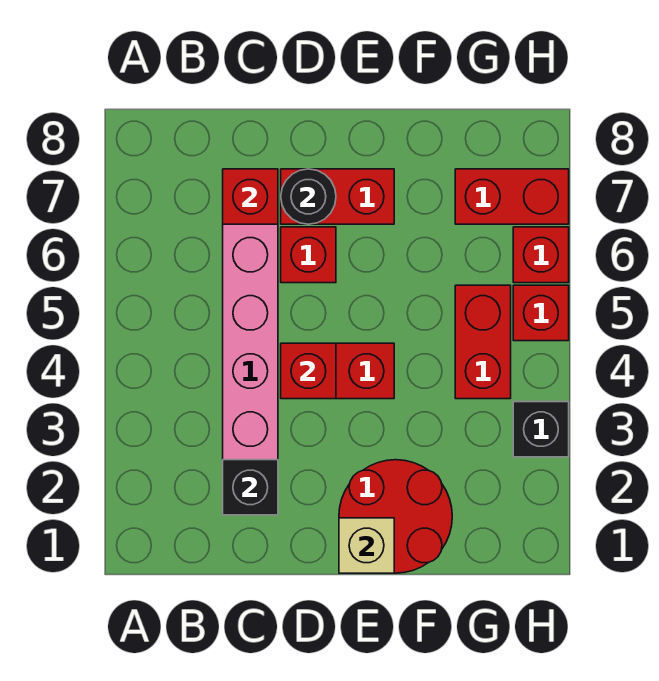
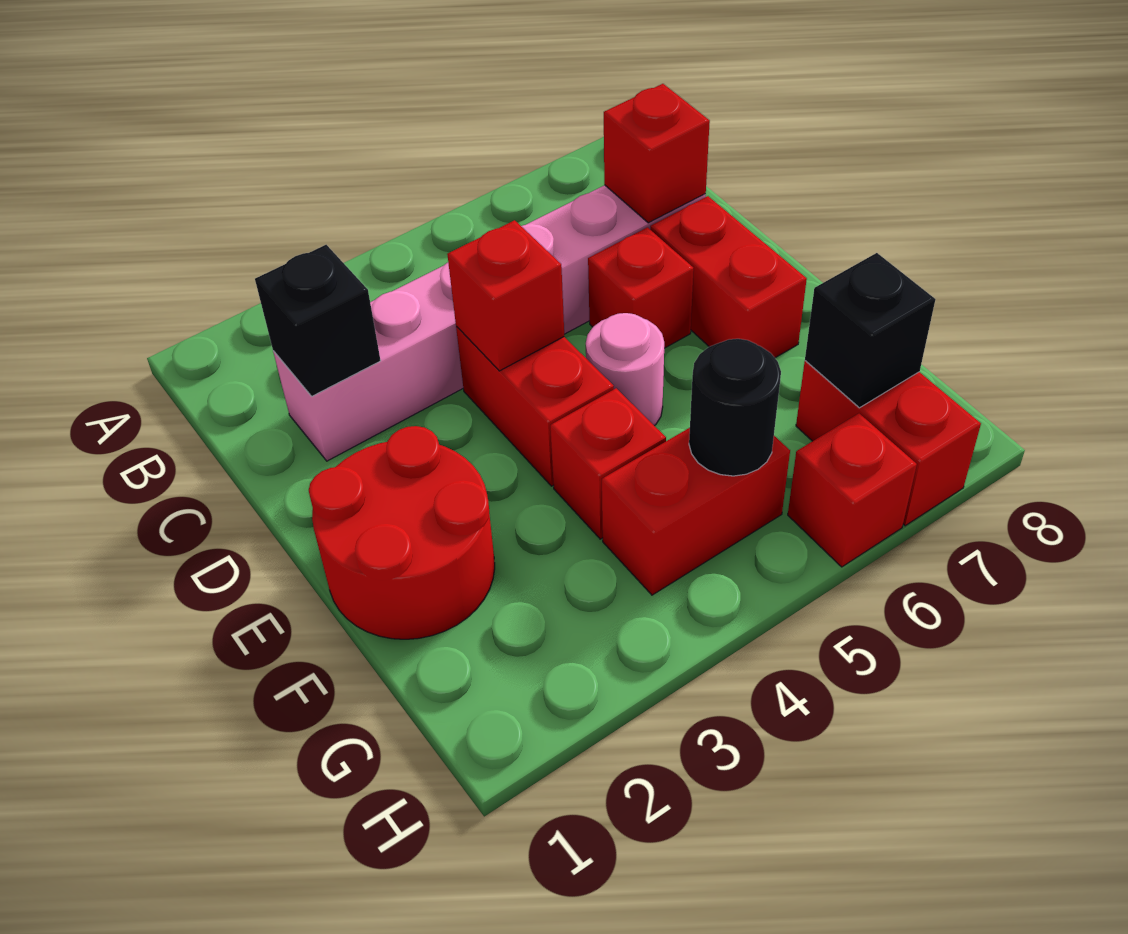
black round brick D7 level 2 -> black round brick G5 level 2
tan brick E1 level 2 -> none
none -> pink round brick E5 level 1
black brick H3 level 1 -> black brick G7 level 2
red brick H5 level 1 -> red brick F4 level 1

